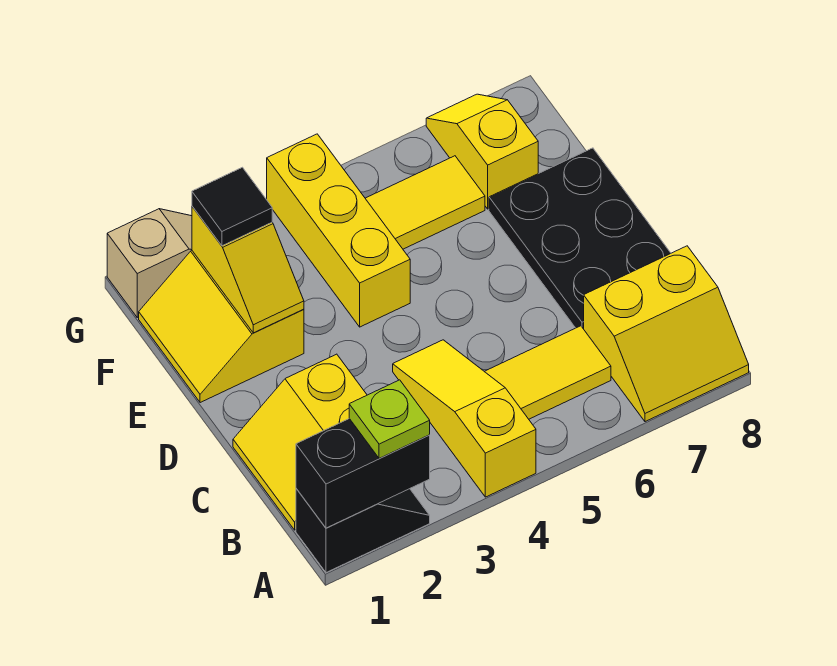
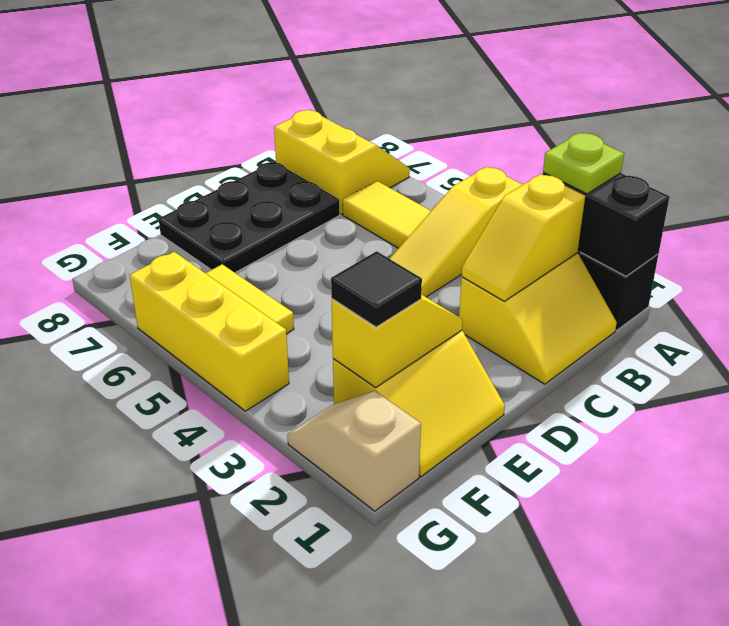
yellow brick E4:G4 level 1 -> yellow brick G4:G6 level 1
yellow slope F7:G7 level 1 top F -> yellow slope B2:C2 level 2 top B

